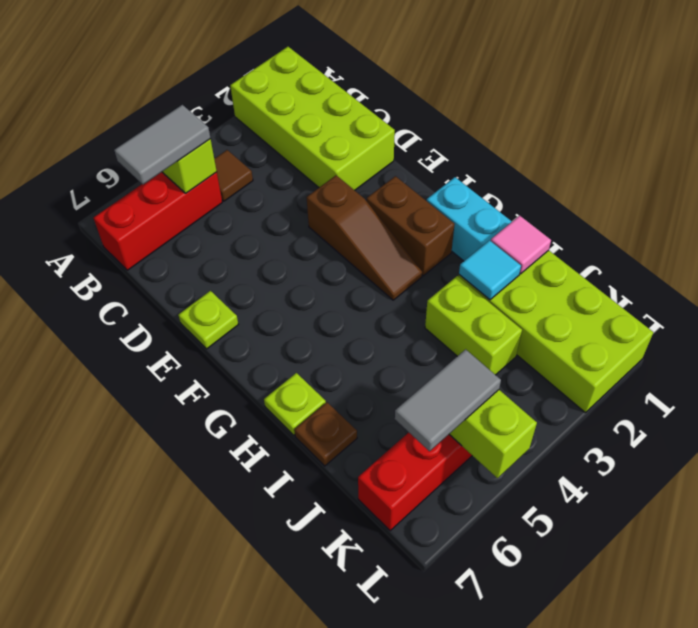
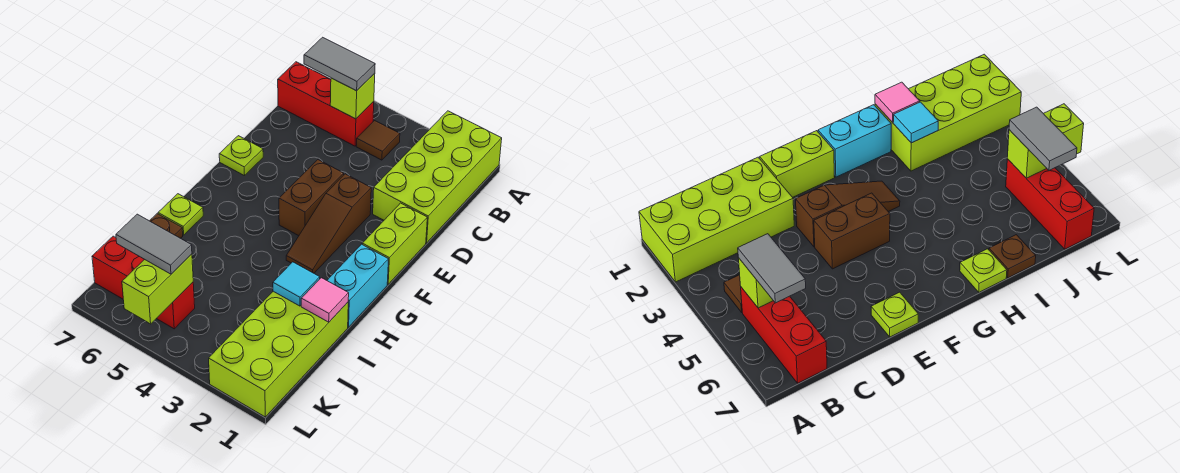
brown brick F2:G2 level 1 -> brown brick E4:F4 level 1
lime brick I3:J3 level 1 -> lime brick E1:F1 level 1

